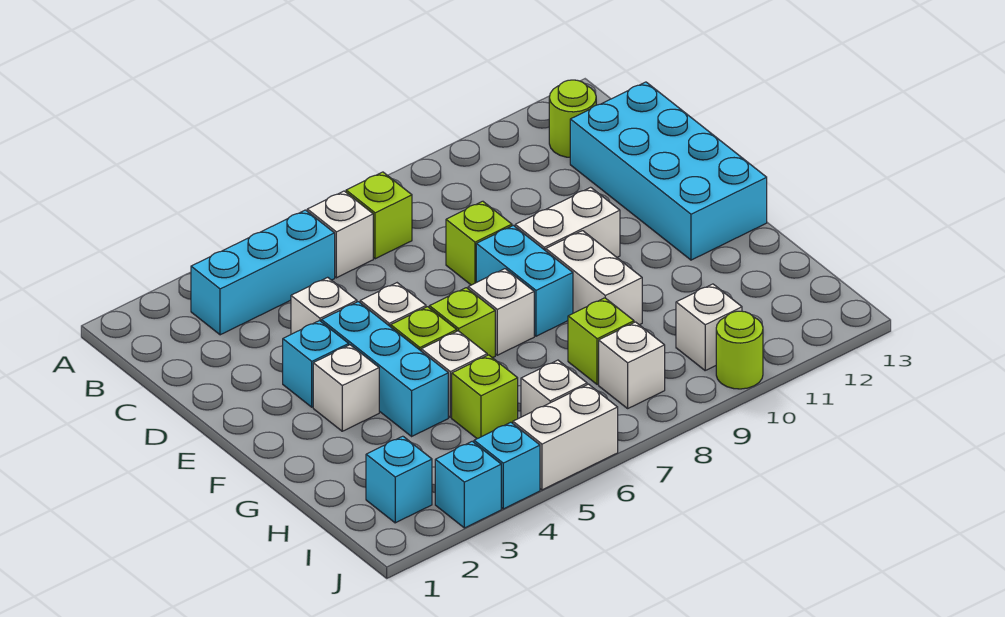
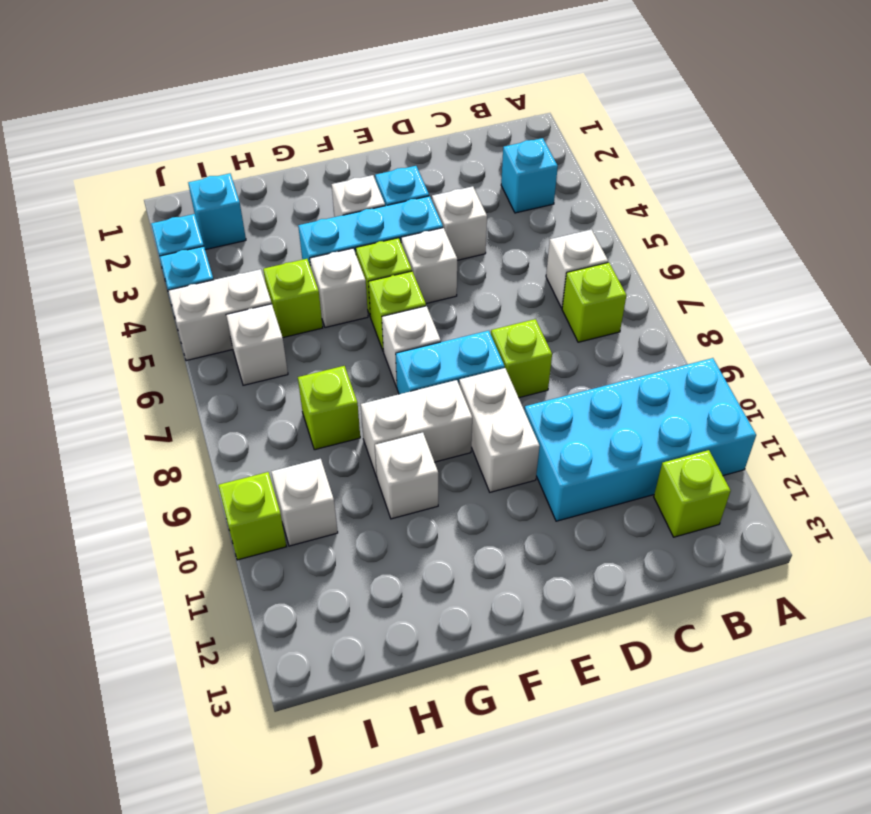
cyan brick B3:B5 level 1 -> cyan brick B3 level 1
lime round brick B12 level 1 -> lime brick B12 level 1
cyan brick C12:F13 level 1 -> cyan brick A10:D11 level 1
white brick I8 level 1 -> white brick G10 level 1
white brick J5:J6 level 1 -> white brick I5:J5 level 1
lime round brick J10 level 1 -> lime brick J10 level 1

